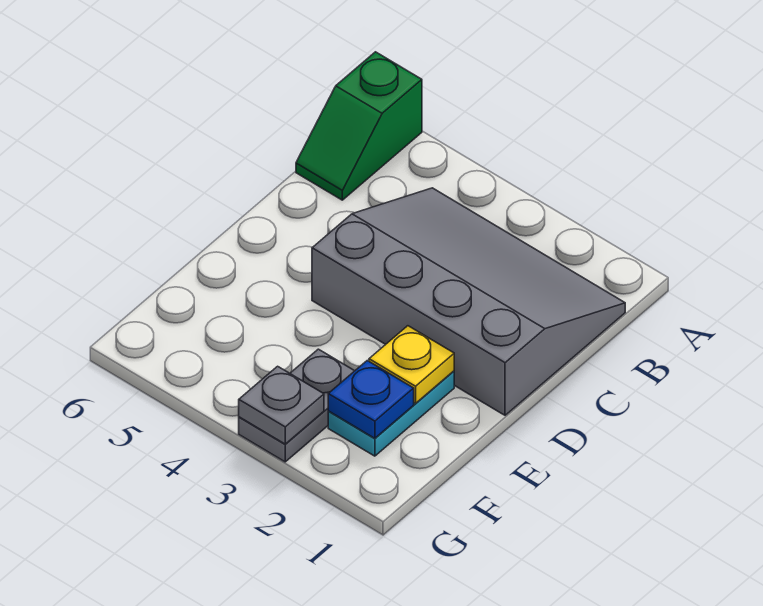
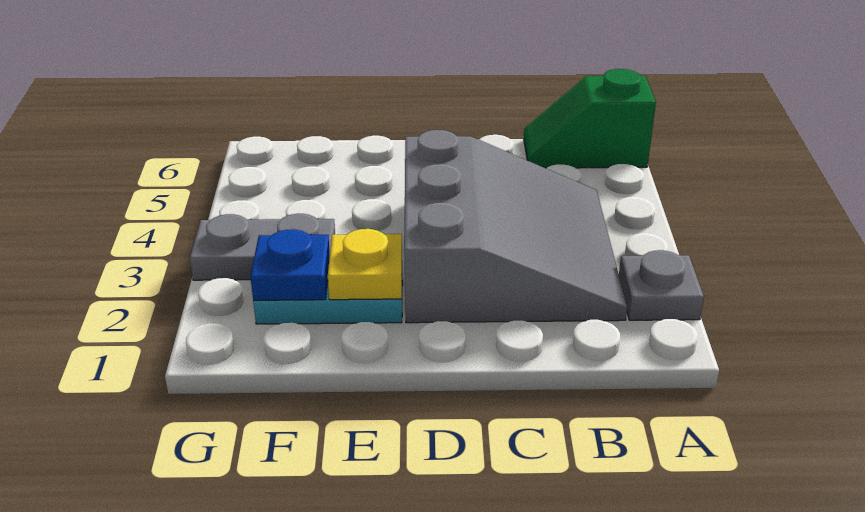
grey slope B1:D4 level 1 top D -> grey slope B2:D4 level 1 top D
grey plate G3 level 2 -> grey plate A2 level 1

